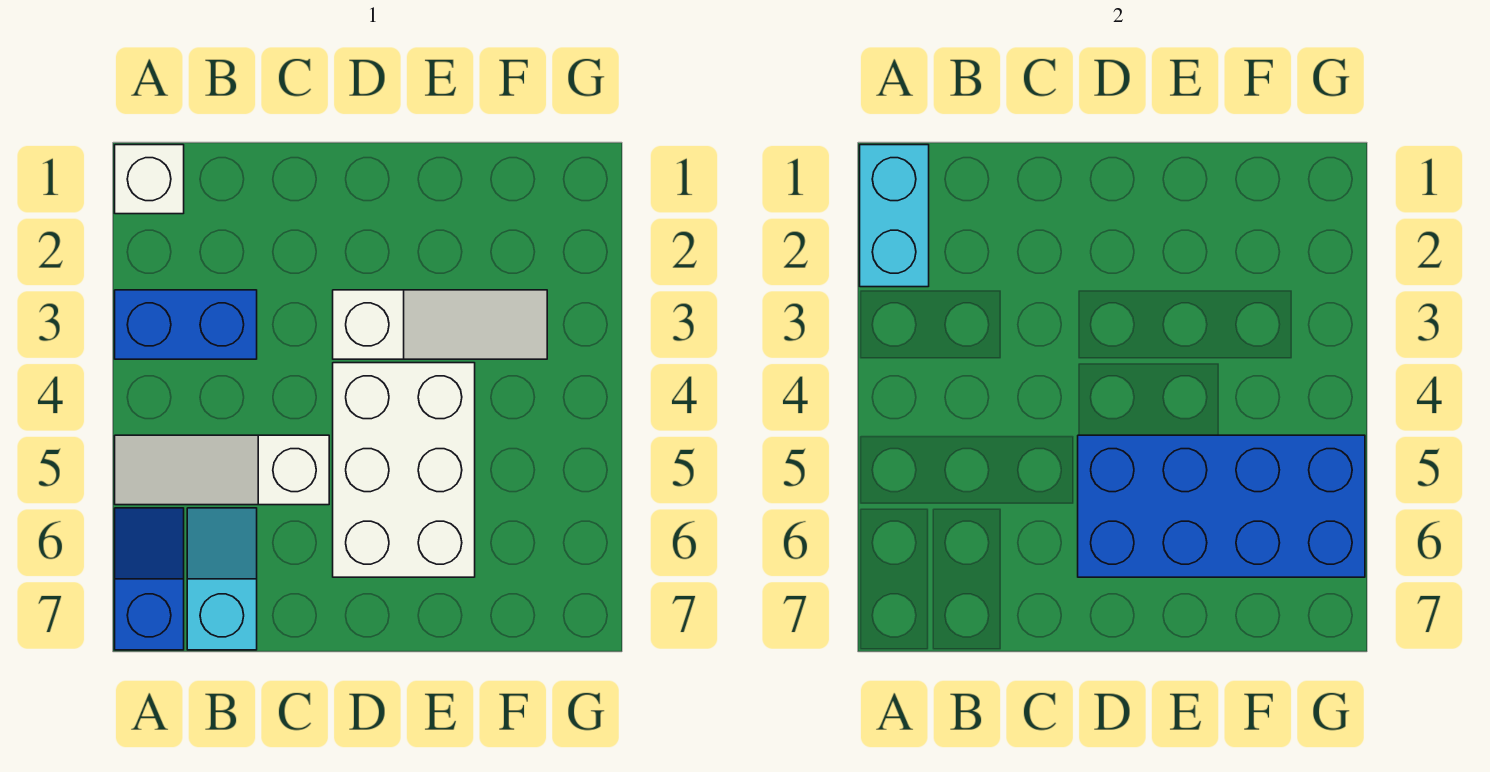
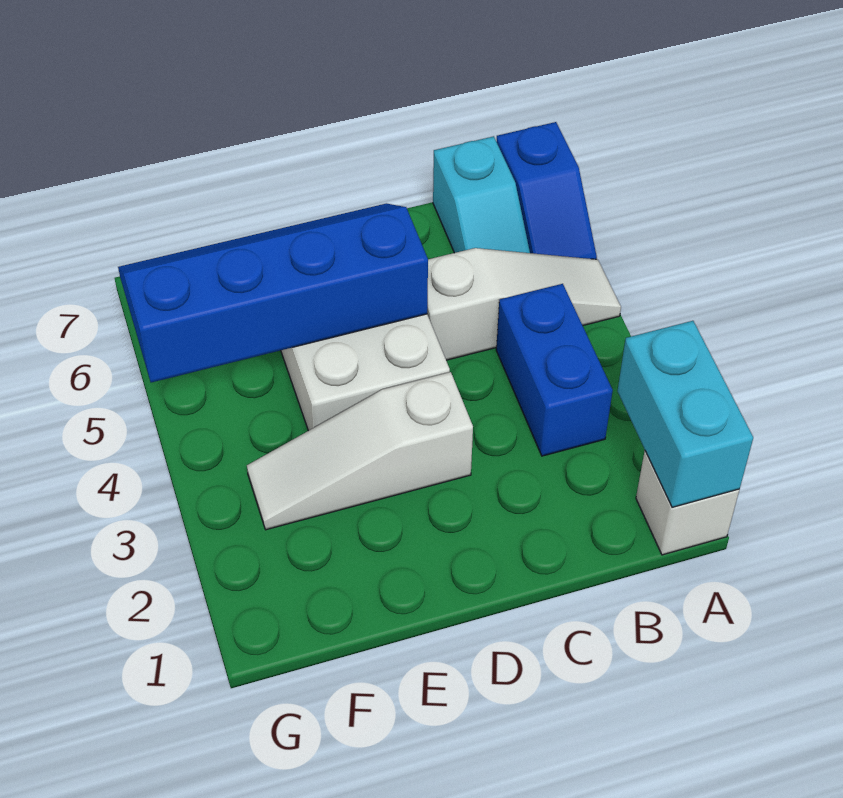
blue brick A3:B3 level 1 -> blue brick B3:B4 level 1
blue brick D5:G6 level 2 -> blue slope D5:G6 level 2 top 5

